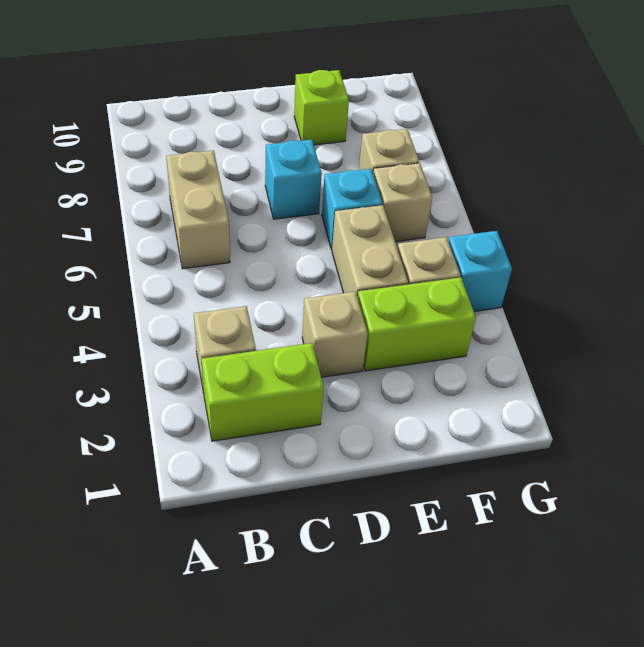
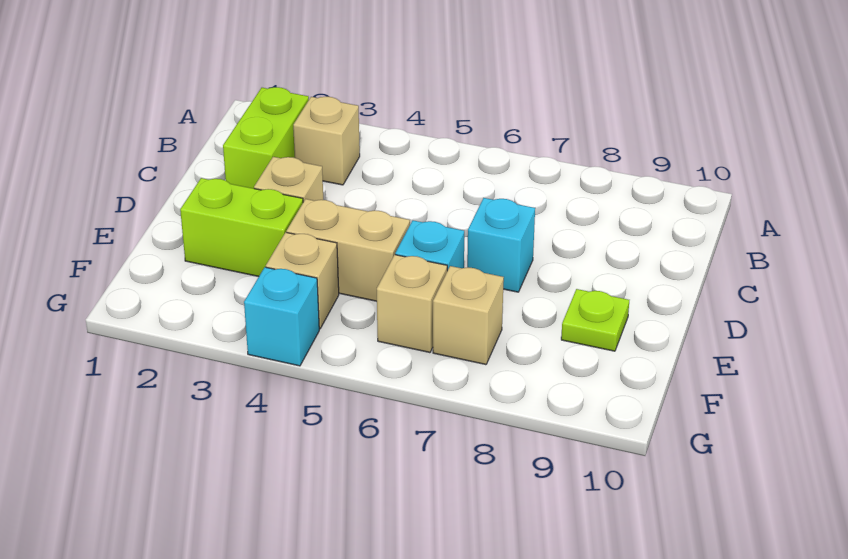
tan brick B6:B7 level 1 -> none
lime brick E3:F3 level 1 -> lime brick E2:E3 level 1
lime brick E9 level 1 -> lime plate E9 level 1

